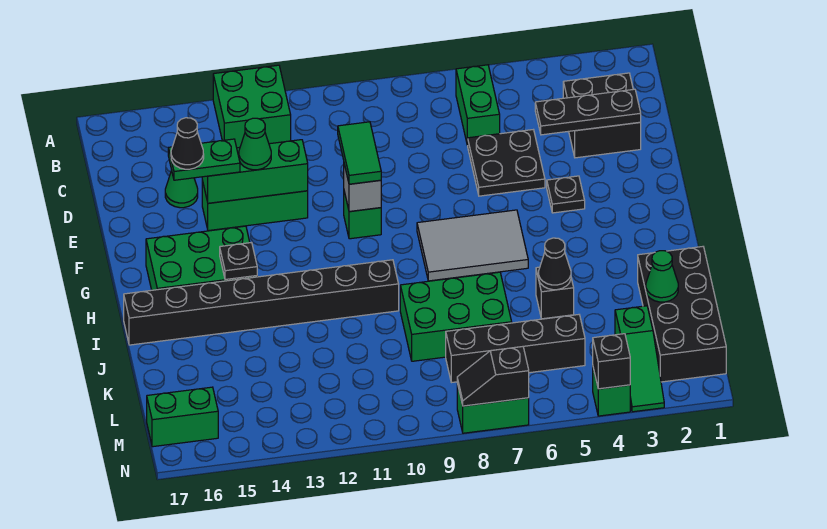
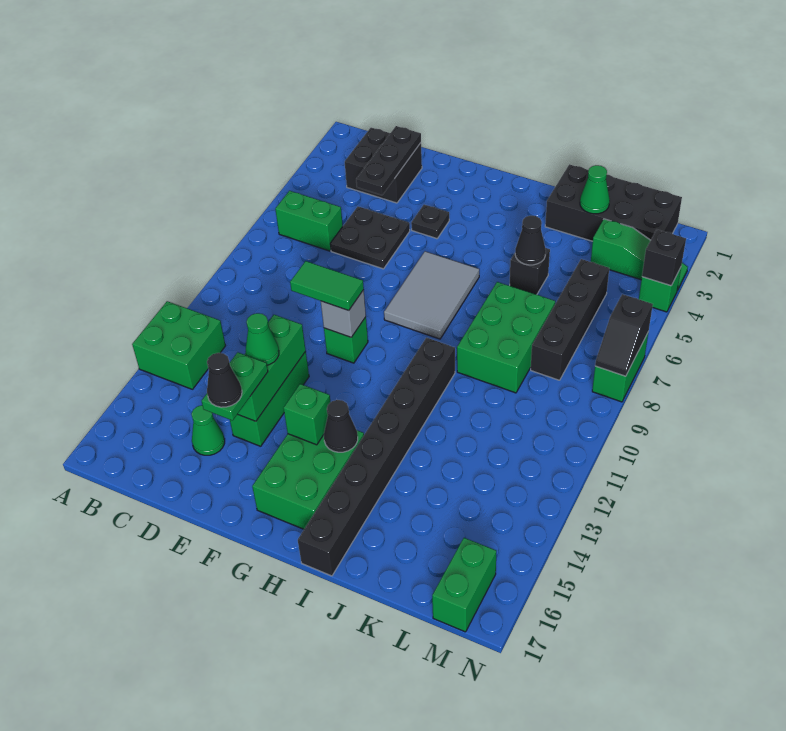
none -> green brick G14 level 2
black plate H14 level 2 -> black cone H14 level 2

